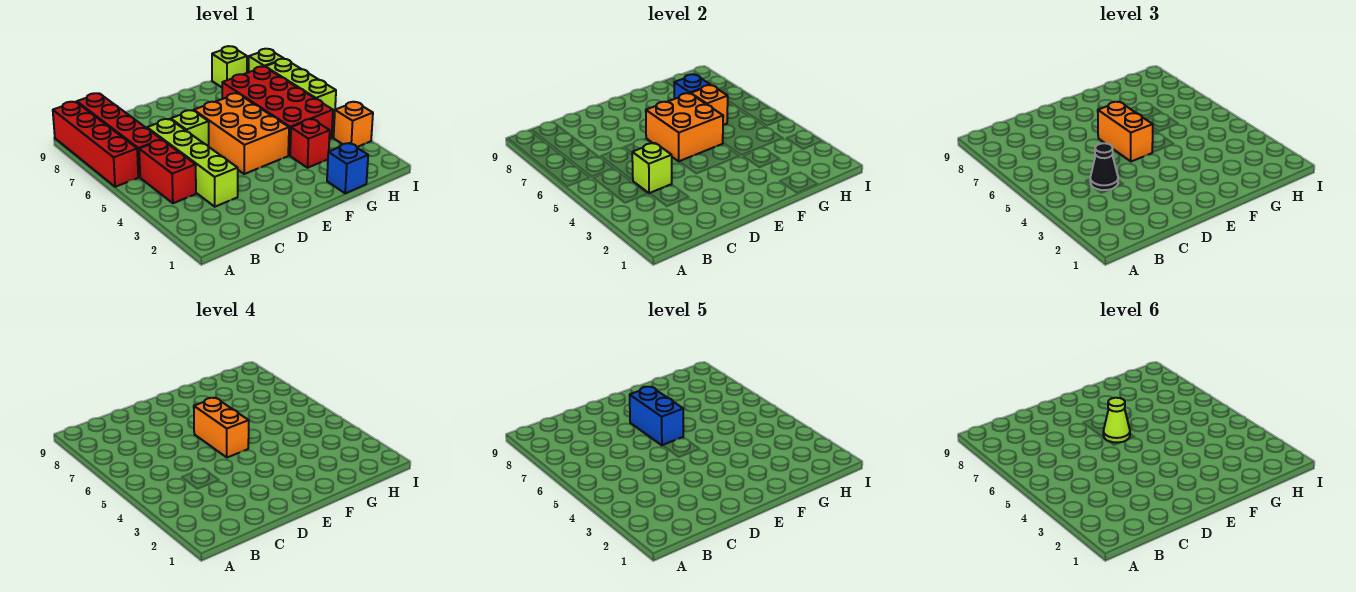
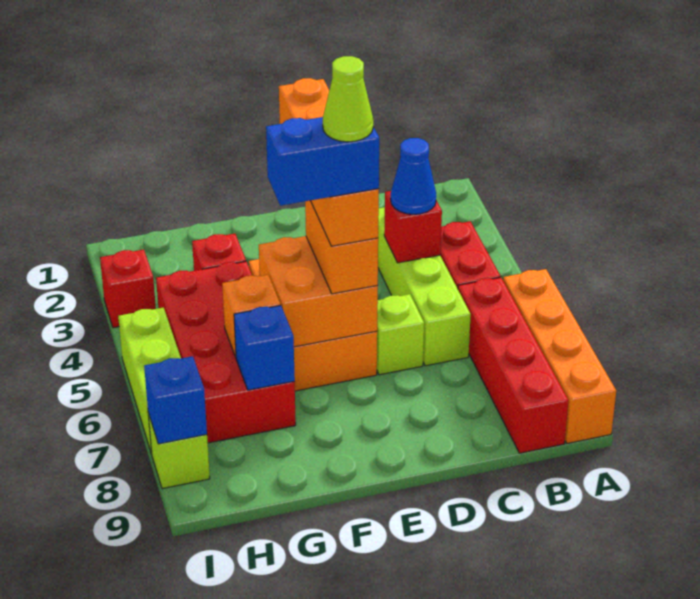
red brick A6:A9 level 1 -> orange brick A6:A9 level 1
lime brick C4 level 2 -> red brick C4 level 2
black cone C4 level 3 -> blue cone C4 level 3
orange brick E5:E6 level 4 -> orange brick E3:E6 level 4
blue brick E6:E7 level 5 -> blue brick E6:F6 level 5
blue brick G1 level 1 -> blue brick I8 level 2
lime brick H9 level 1 -> none
orange brick I3 level 1 -> red brick I3 level 1

